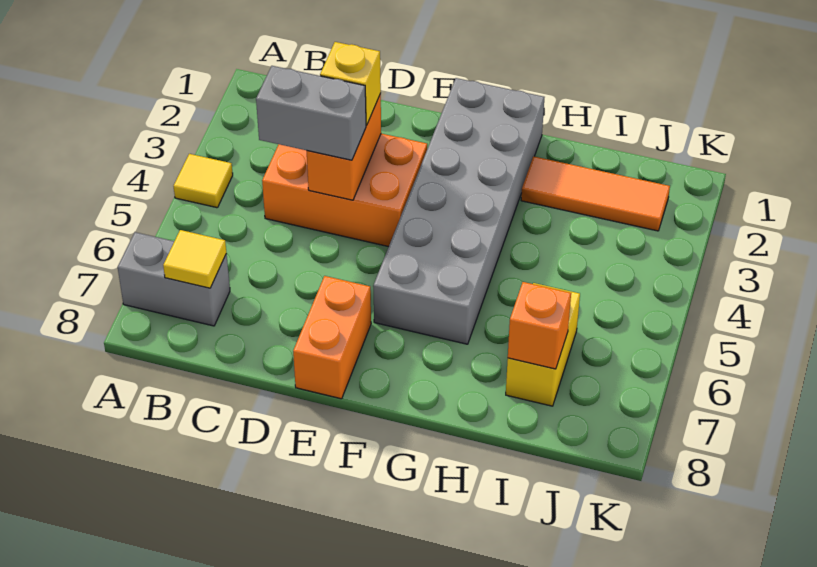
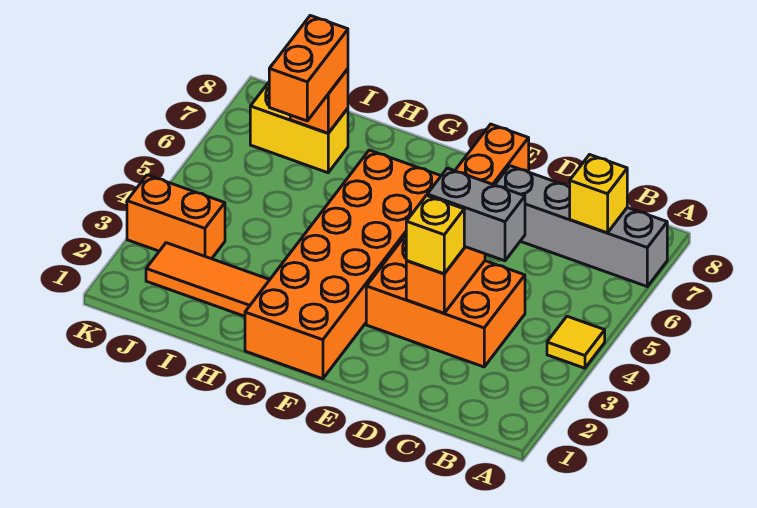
grey brick A7:B7 level 1 -> grey brick A7:D7 level 1
yellow tile B7 level 2 -> yellow brick B7 level 2
grey brick F1:G6 level 1 -> orange brick F1:G6 level 1
yellow brick I6:I7 level 1 -> yellow brick I7:J7 level 1
none -> orange brick I6:I7 level 3
none -> orange brick J3:K3 level 1

